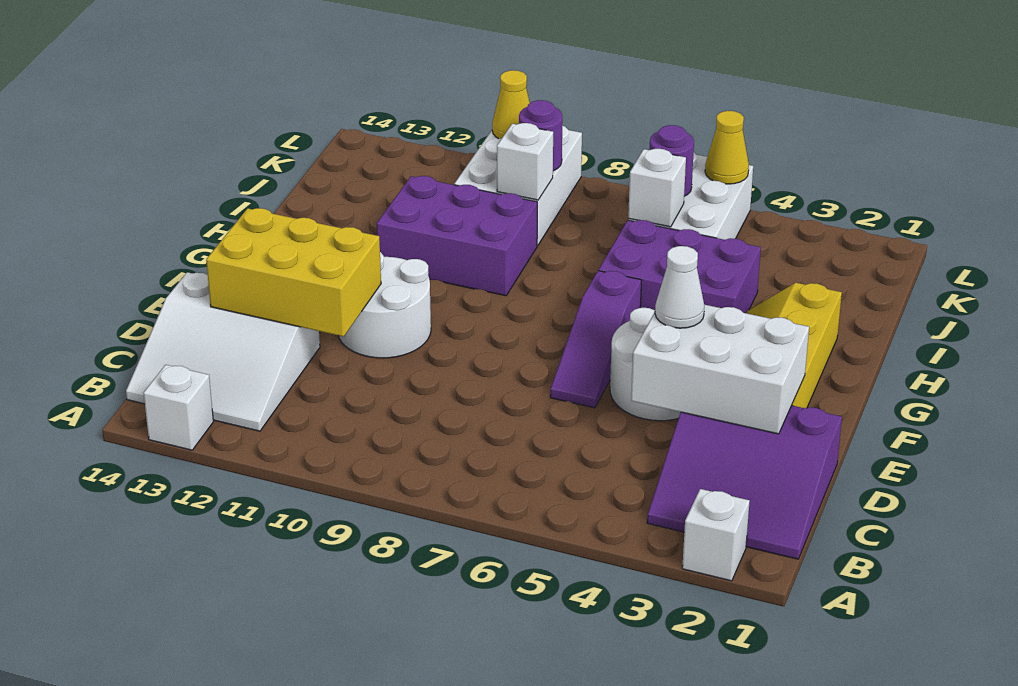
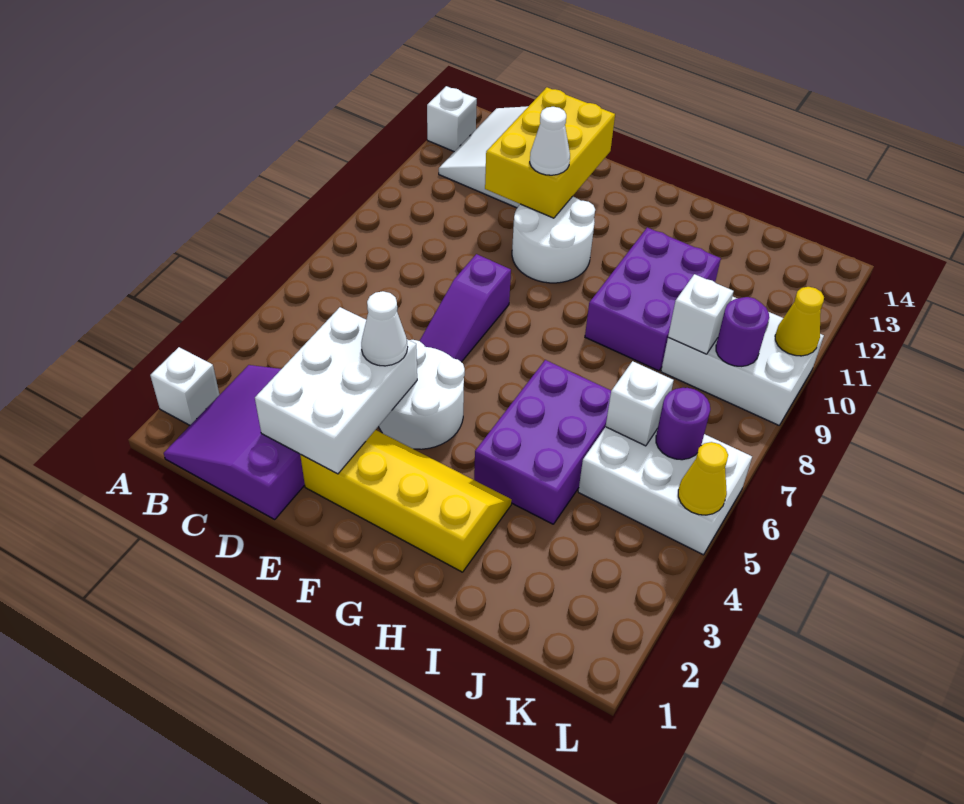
purple slope E6:G6 level 1 top G -> purple slope E6:E8 level 1 top 8
none -> white cone E11 level 3

